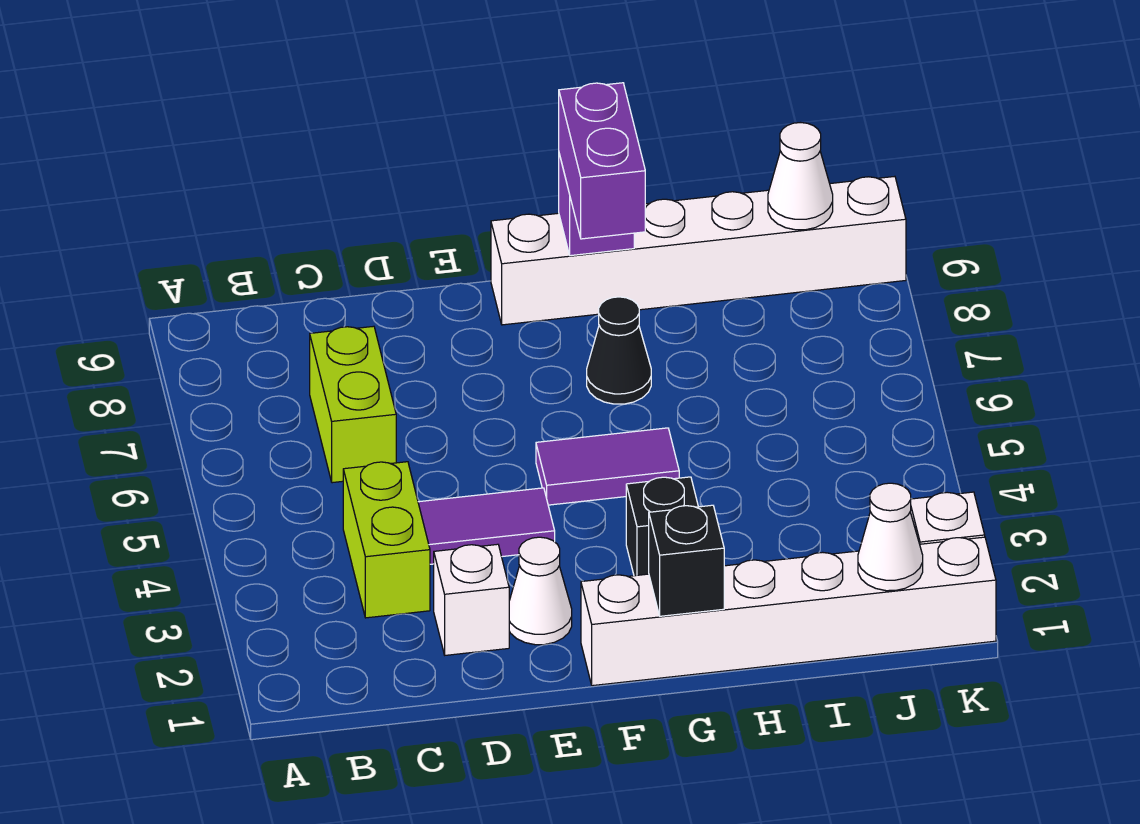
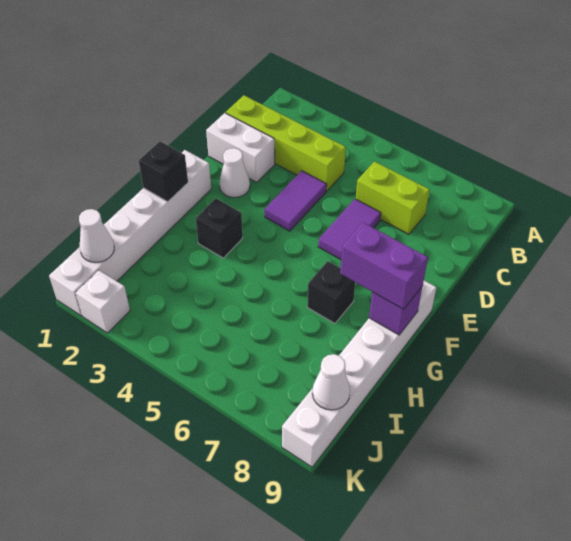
lime brick C3:C4 level 1 -> lime brick C1:C4 level 1
white brick D2 level 1 -> white brick D1:D2 level 1
purple tile F5:G5 level 1 -> purple tile D6:E6 level 1
black cone G7 level 1 -> black brick G7 level 1

